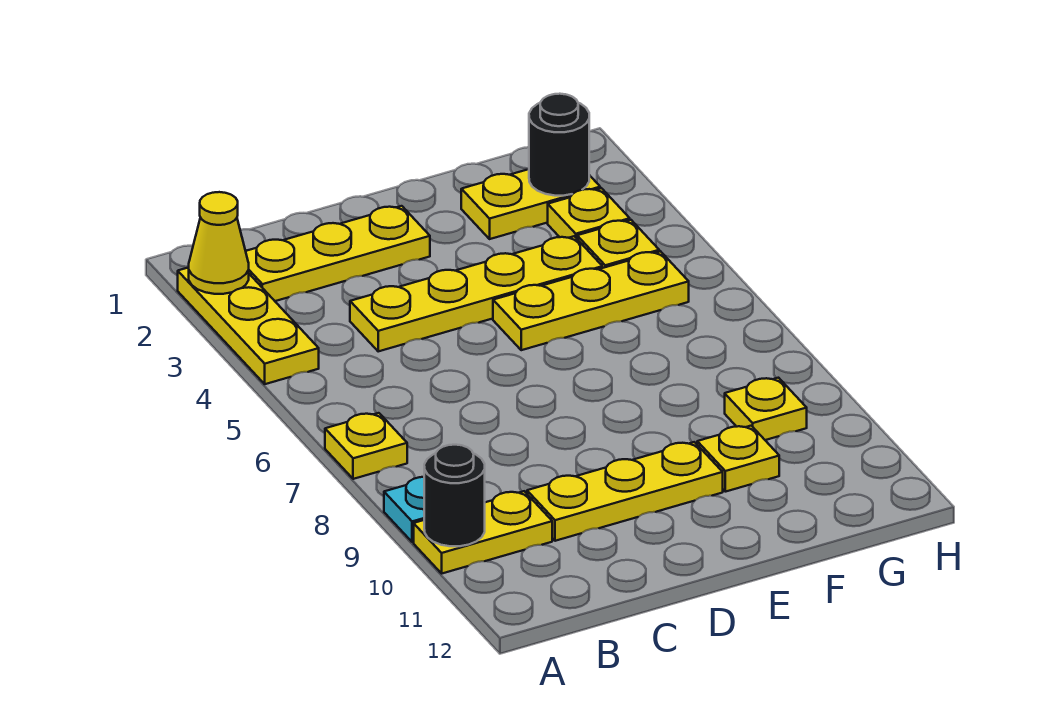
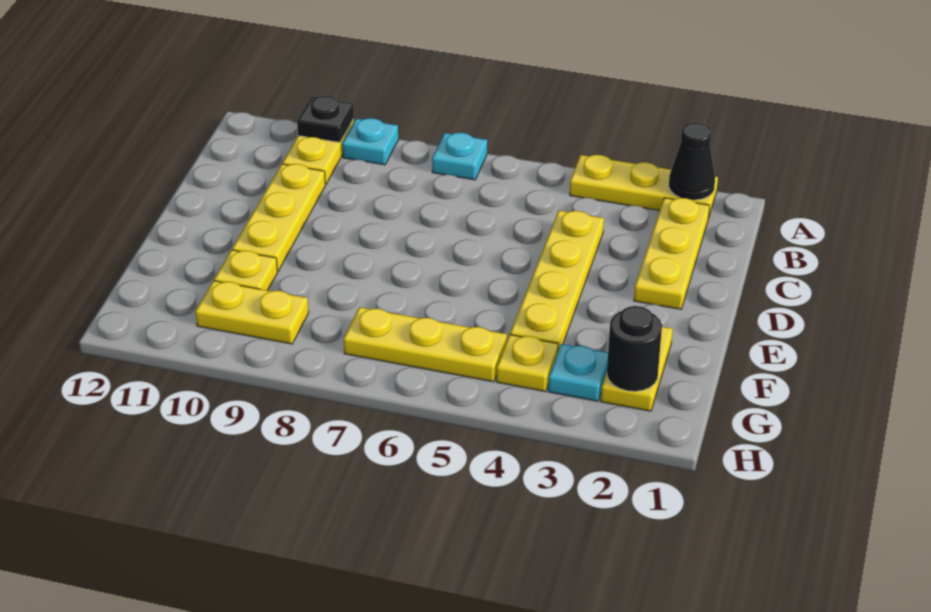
yellow cone A2 level 2 -> black cone A2 level 2
yellow plate A7 level 1 -> cyan plate A7 level 1
black round brick A10 level 2 -> black plate A10 level 2
yellow plate E5:G5 level 1 -> yellow plate G5:G7 level 1
yellow plate G3 level 1 -> cyan plate G3 level 1
yellow plate G9 level 1 -> yellow plate G9:G10 level 1

